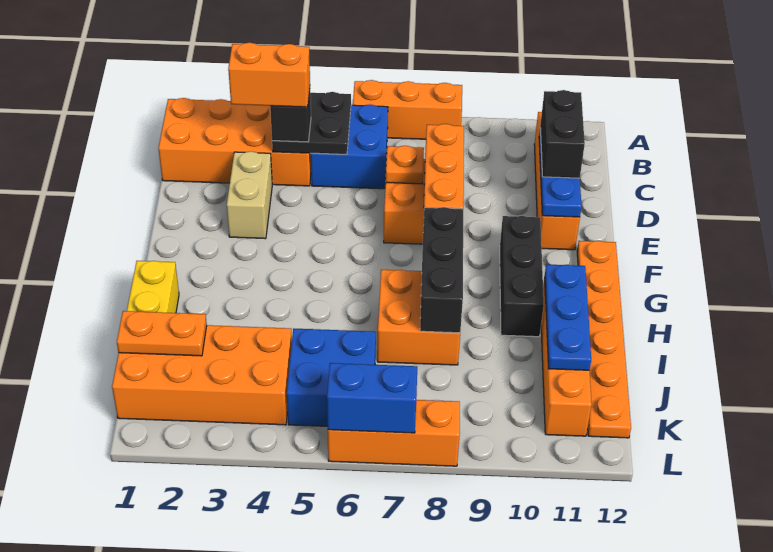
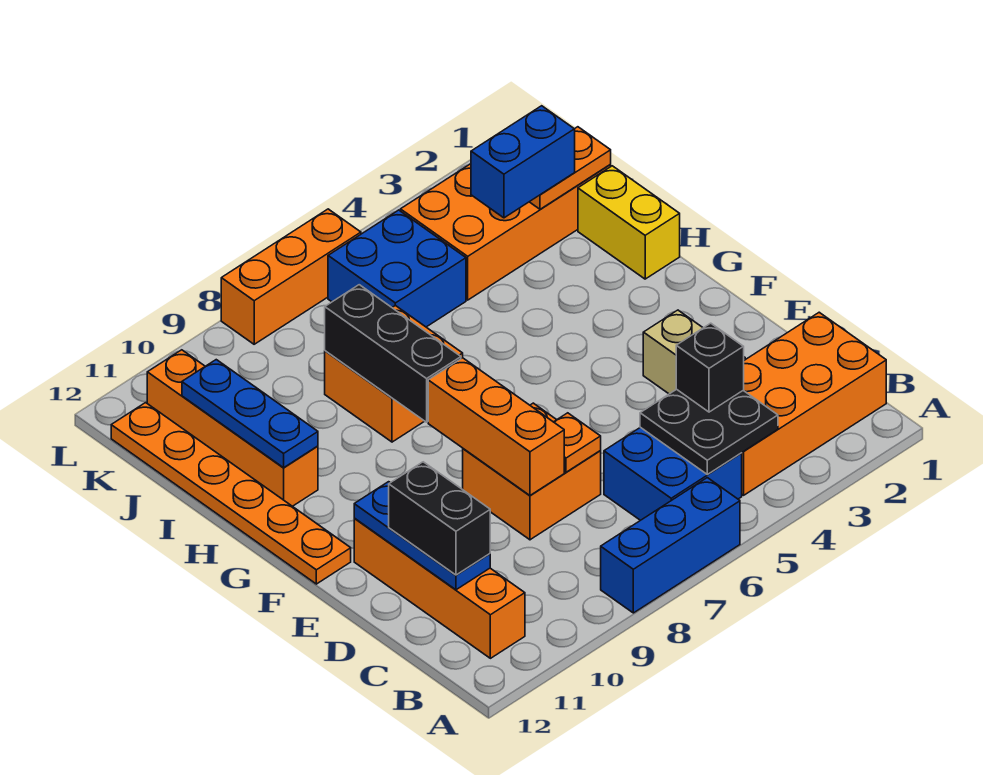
orange brick A6:A8 level 1 -> blue brick A6:A8 level 1
orange brick C3:C4 level 4 -> none
black brick F10:H10 level 1 -> none
blue brick L6:L7 level 2 -> blue brick J2:J3 level 3

